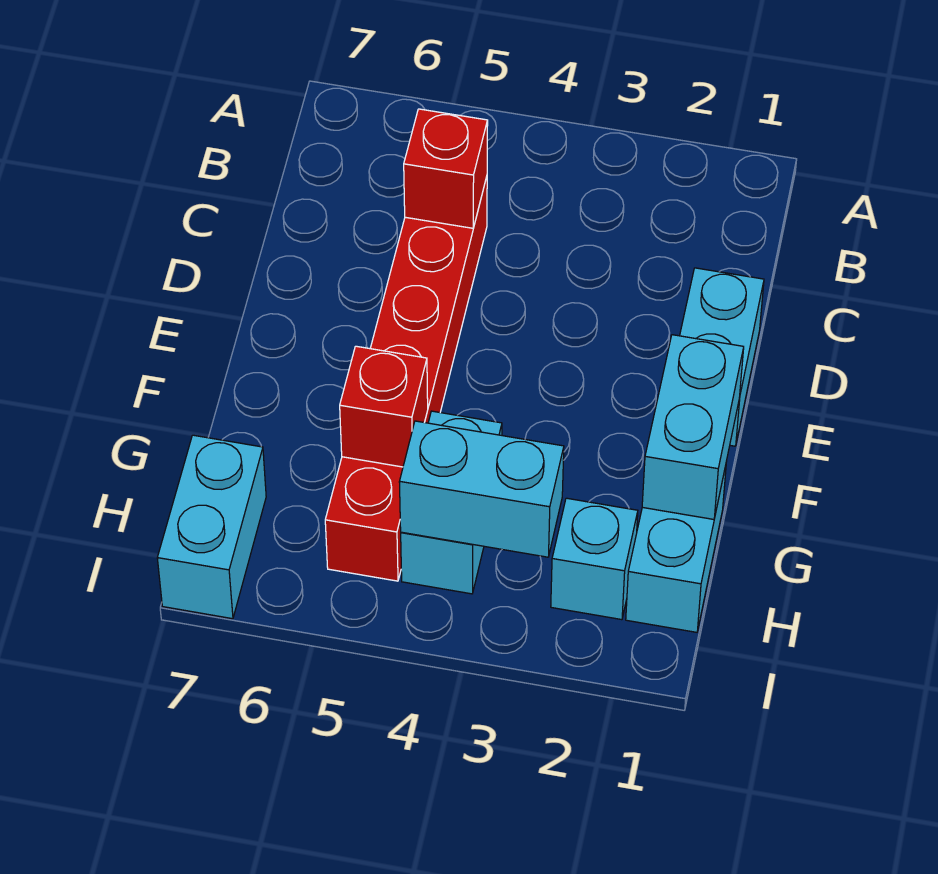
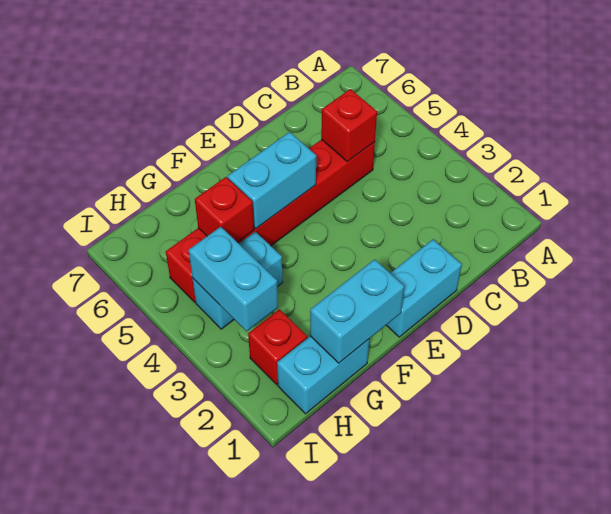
cyan brick H2 level 1 -> red brick H2 level 1
cyan brick H7:I7 level 1 -> cyan brick E5:F5 level 2

